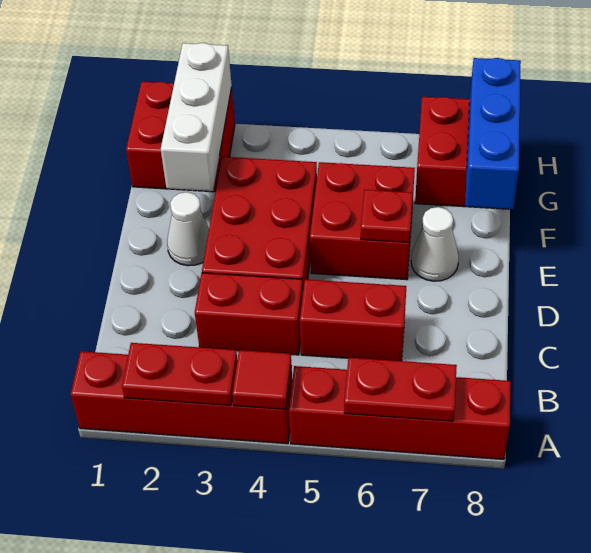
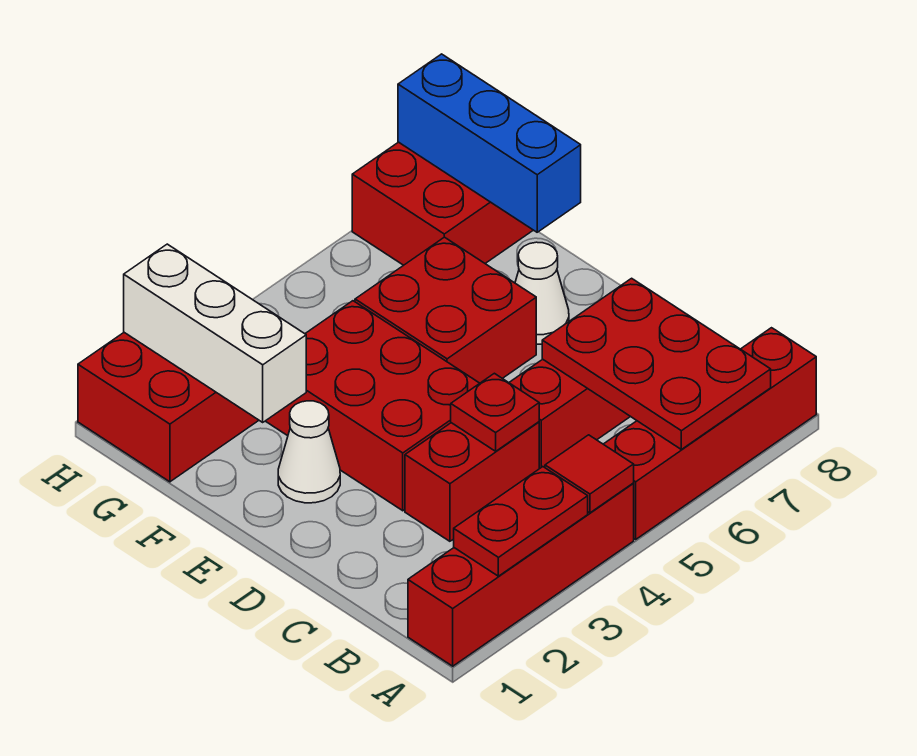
red plate A6:A7 level 2 -> red plate A6:C7 level 2
red plate E6 level 2 -> red plate C4 level 2

